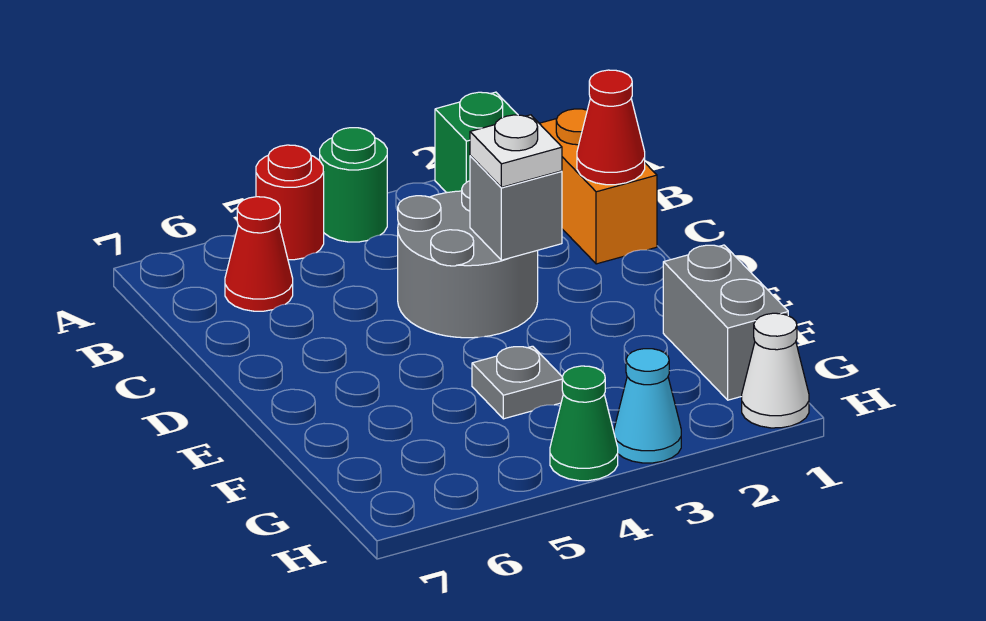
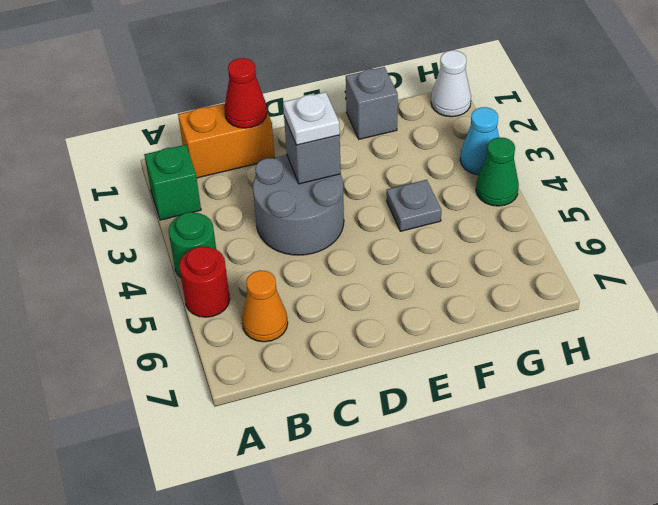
red cone B6 level 1 -> orange cone B6 level 1
grey brick F1:G1 level 1 -> grey brick F1 level 1

